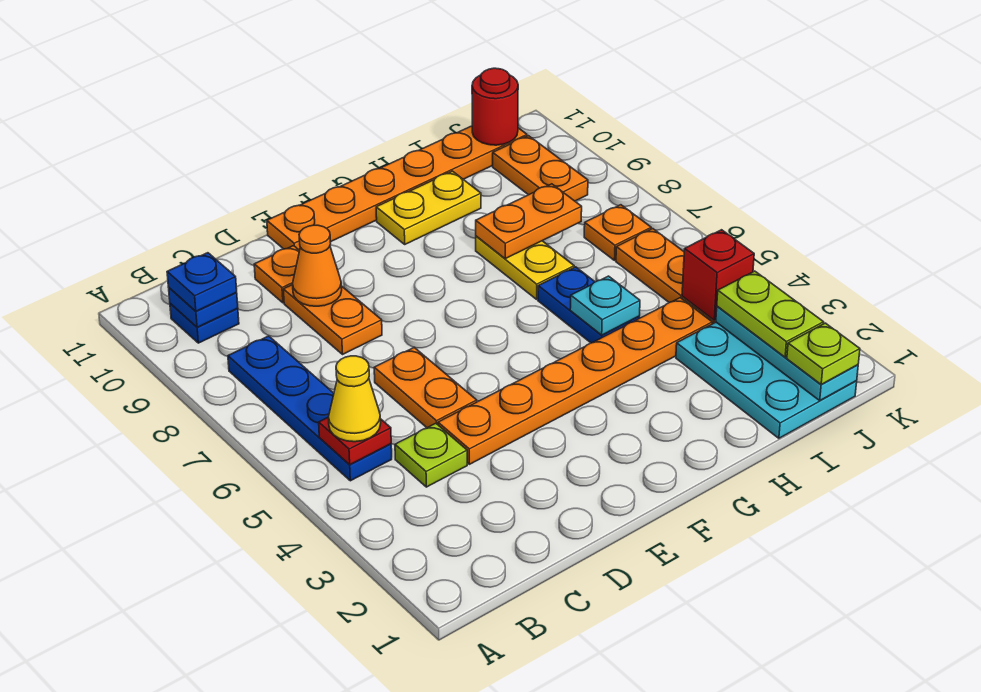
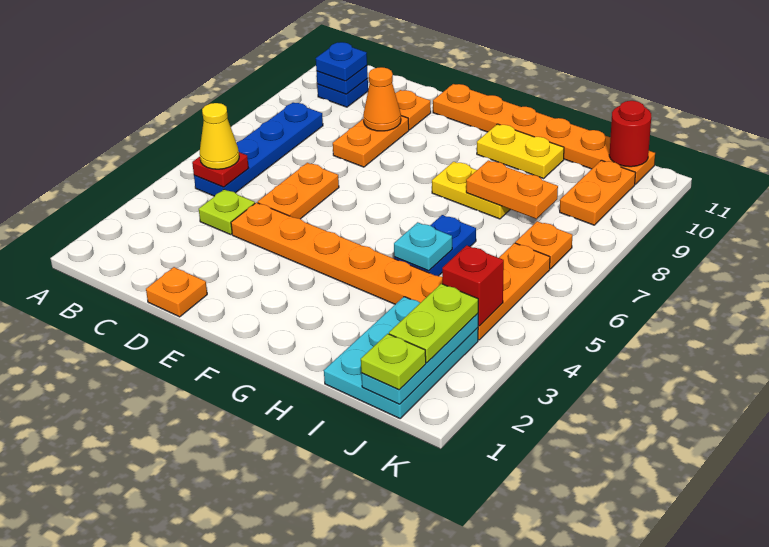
none -> orange plate D1 level 1
yellow plate H7:H8 level 1 -> yellow plate G8:H8 level 1

